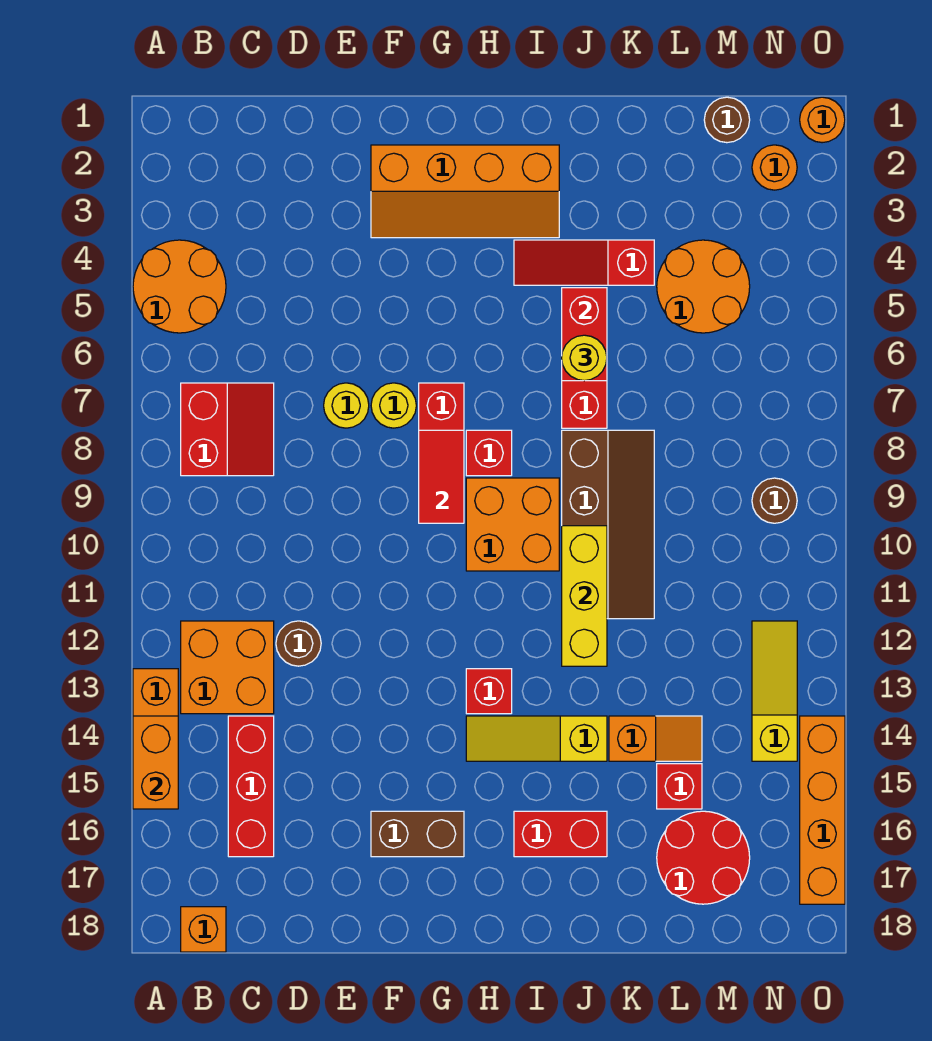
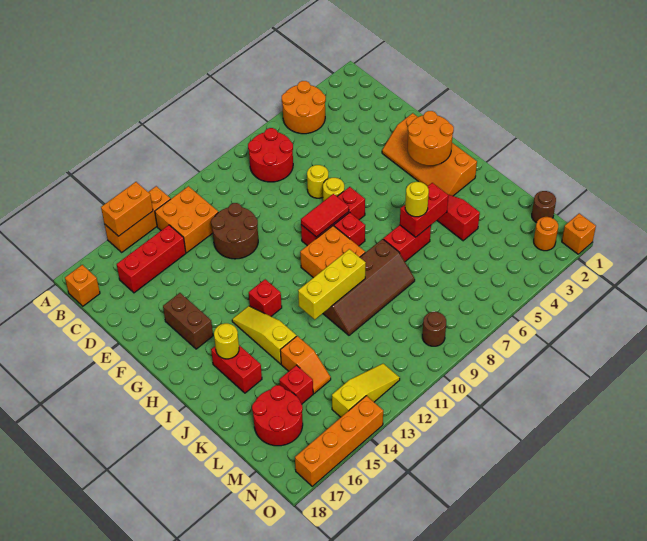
red slope B7:C8 level 1 top B -> red round brick B7:C8 level 1
brown round brick D12 level 1 -> brown round brick D11:E12 level 1
none -> yellow round brick I16 level 2
orange round brick L4:M5 level 1 -> orange round brick G2:H3 level 2
orange round brick O1 level 1 -> orange brick O1 level 1

